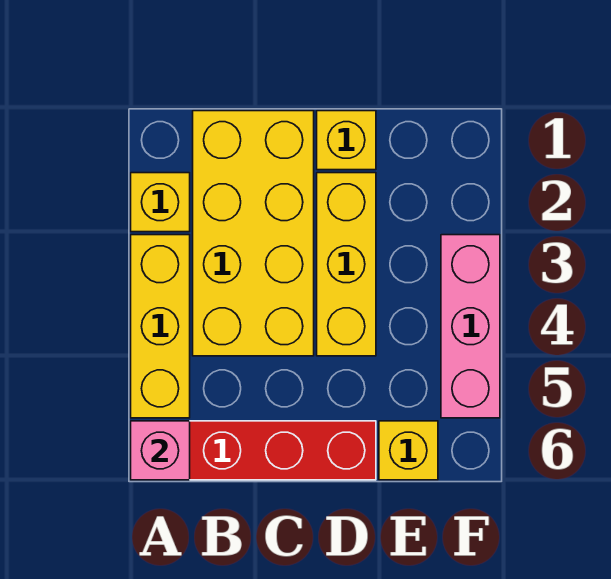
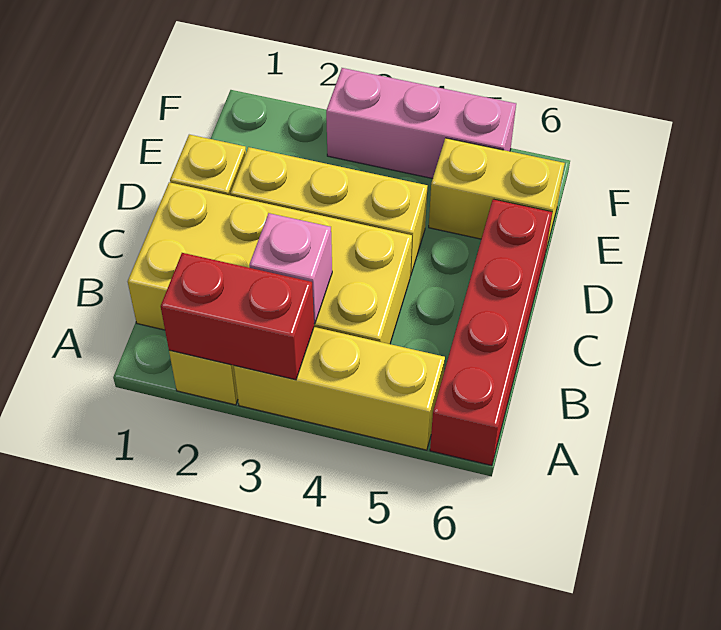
none -> red brick A2:A3 level 2
pink brick A6 level 2 -> pink brick B3 level 2
yellow brick E6 level 1 -> yellow brick E5:E6 level 1

